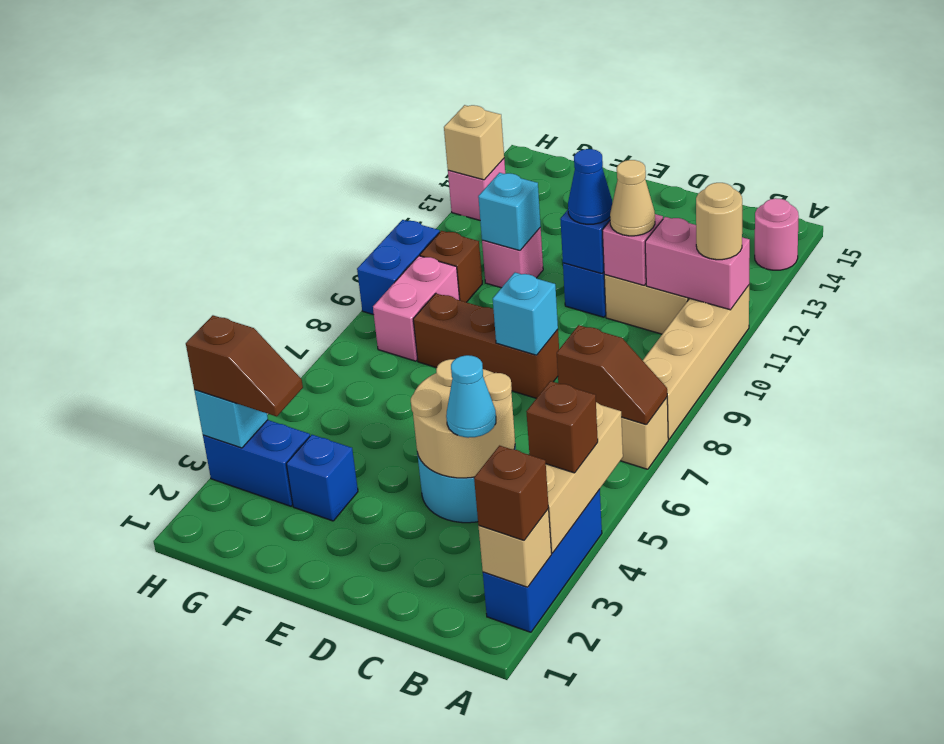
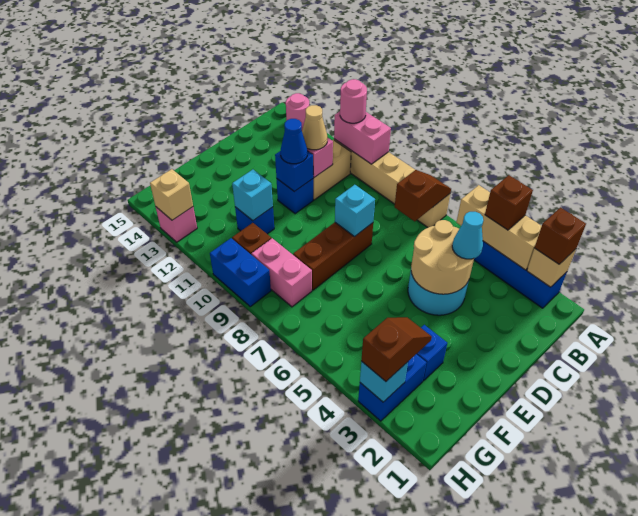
pink brick A11:B11 level 2 -> pink brick A10:A11 level 2
tan round brick A11 level 3 -> pink round brick A11 level 3
pink brick F11 level 1 -> blue brick F11 level 1

